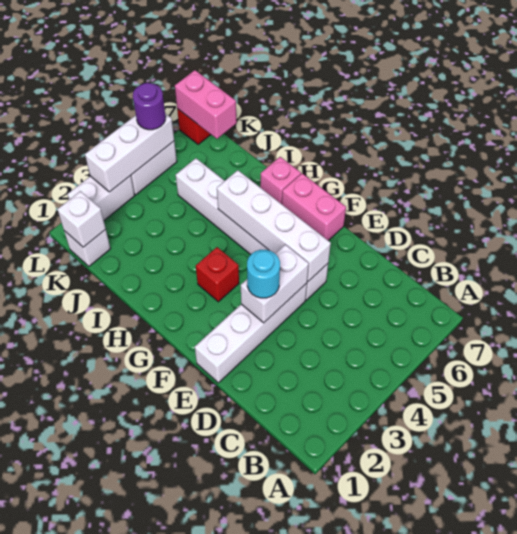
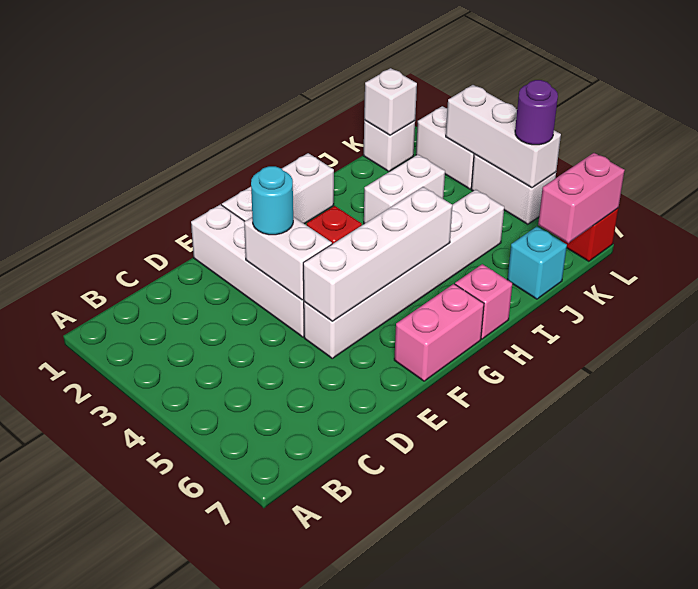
none -> white brick F1:H1 level 1
none -> white brick I3:J3 level 1
none -> cyan brick J7 level 1

